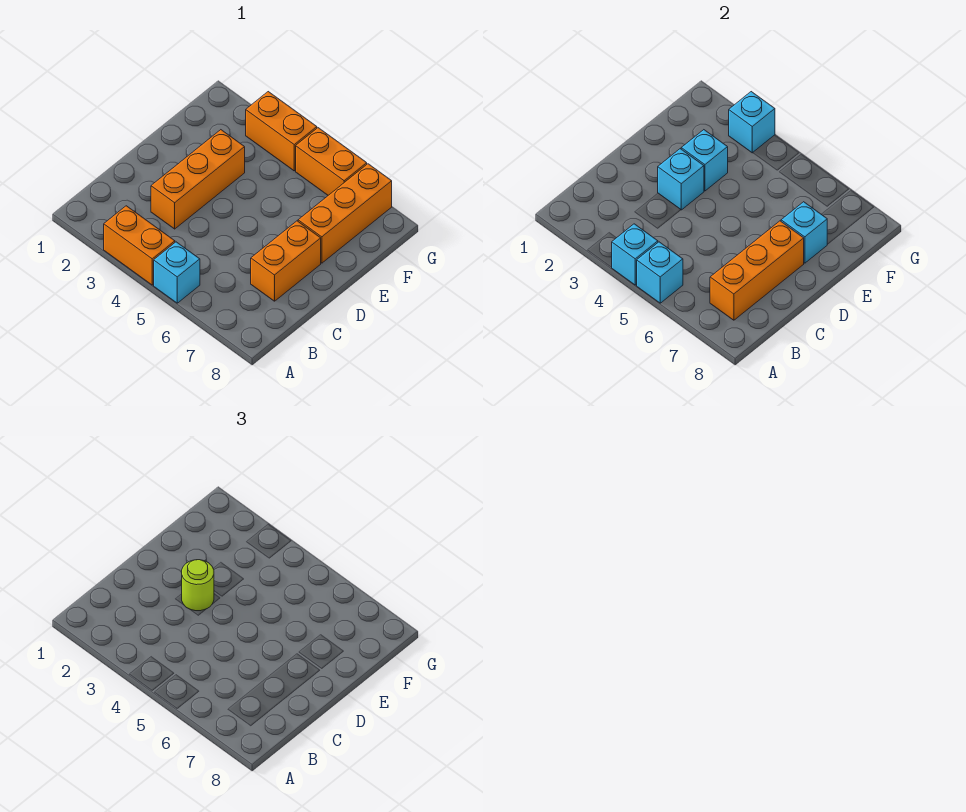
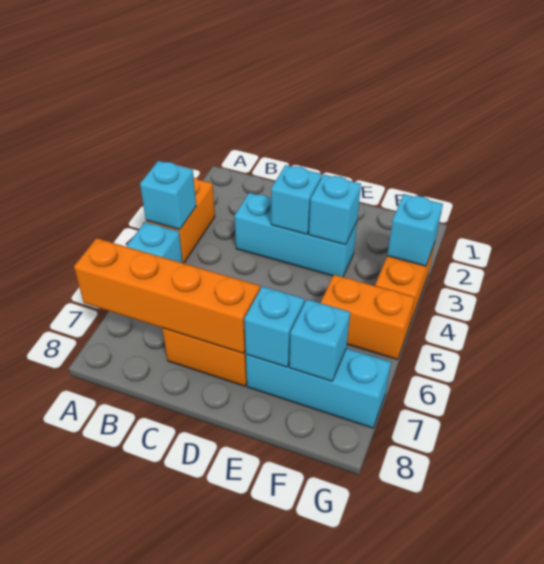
cyan brick A5 level 2 -> cyan brick F7 level 2
orange brick B7:D7 level 2 -> orange brick A7:D7 level 2
orange brick C3:E3 level 1 -> cyan brick C3:E3 level 1
lime round brick D3 level 3 -> none
orange brick E7:G7 level 1 -> cyan brick E7:G7 level 1
orange brick G5:G6 level 1 -> orange brick F5:G5 level 1

